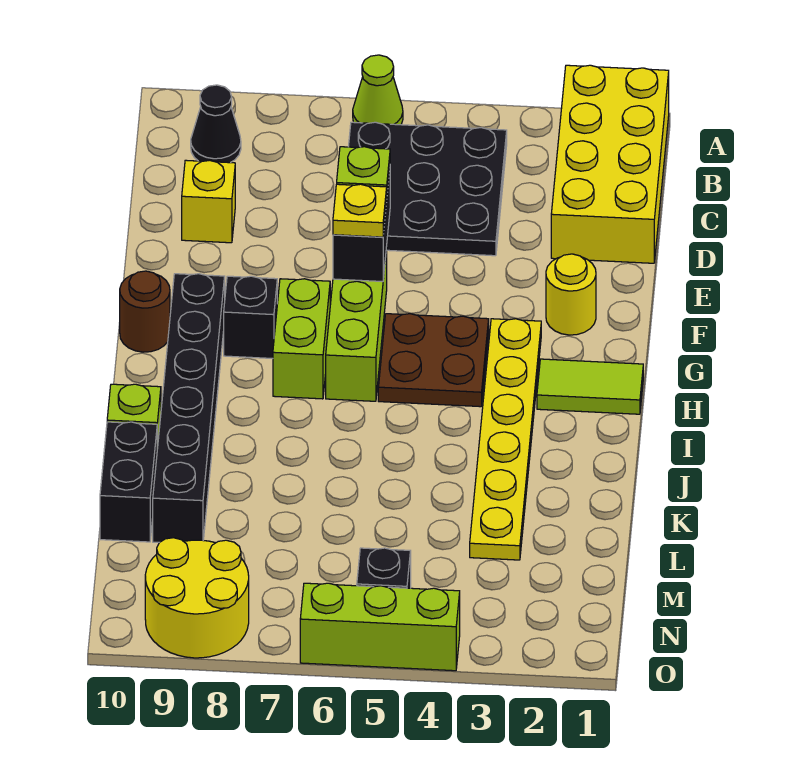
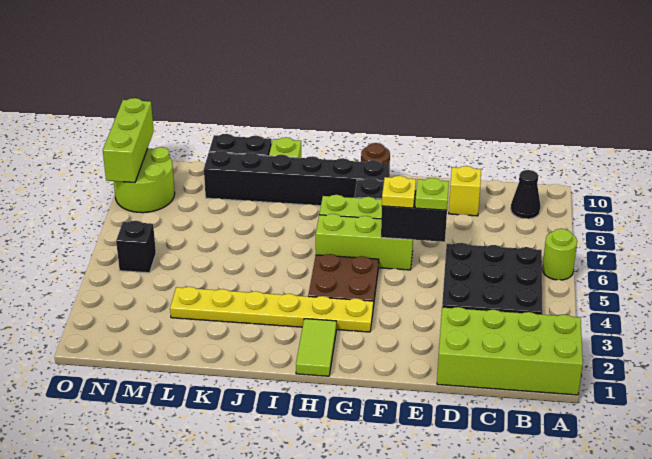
yellow brick A1:D2 level 1 -> lime brick A1:D2 level 1
lime cone A6 level 1 -> lime round brick A6 level 1
yellow round brick F2 level 1 -> none
yellow round brick N8:O9 level 1 -> lime round brick N8:O9 level 1
lime brick O4:O6 level 1 -> lime brick O8:O10 level 2

